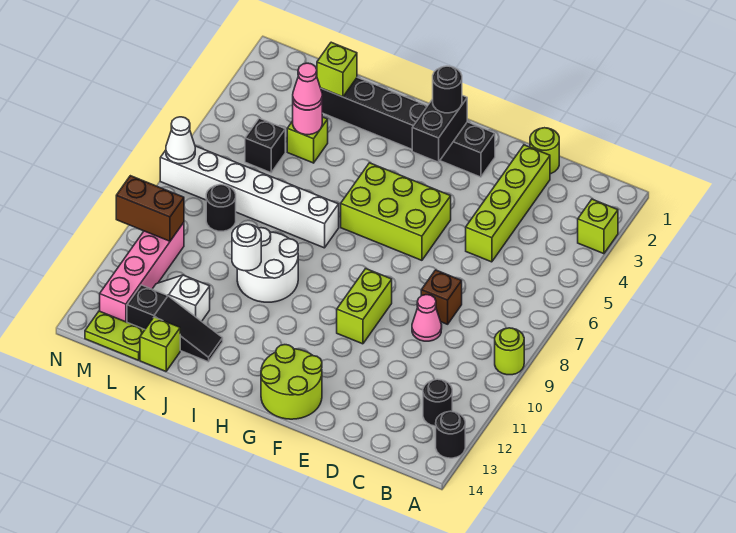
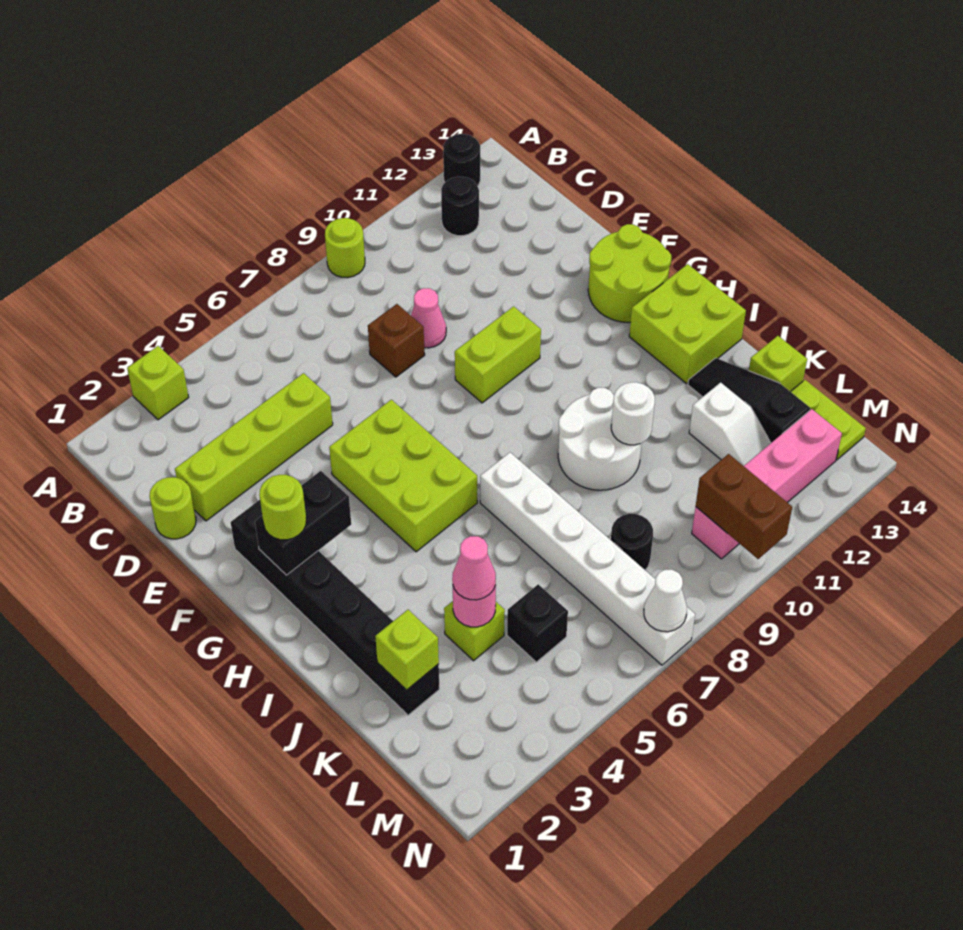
black round brick G2 level 3 -> lime round brick G2 level 3
none -> lime brick H13:I14 level 1

